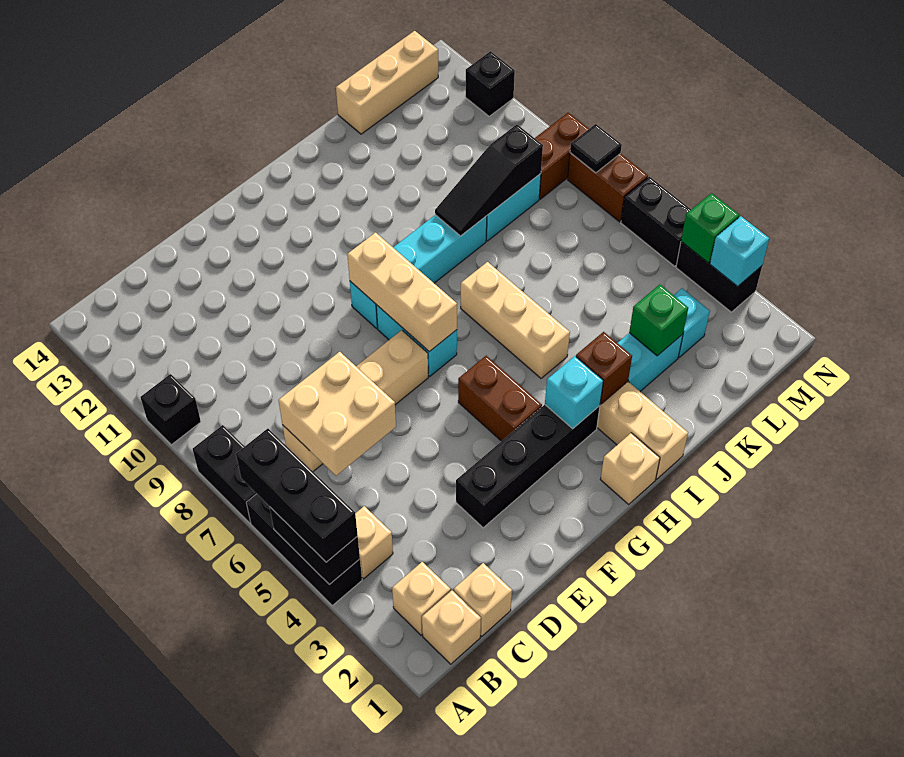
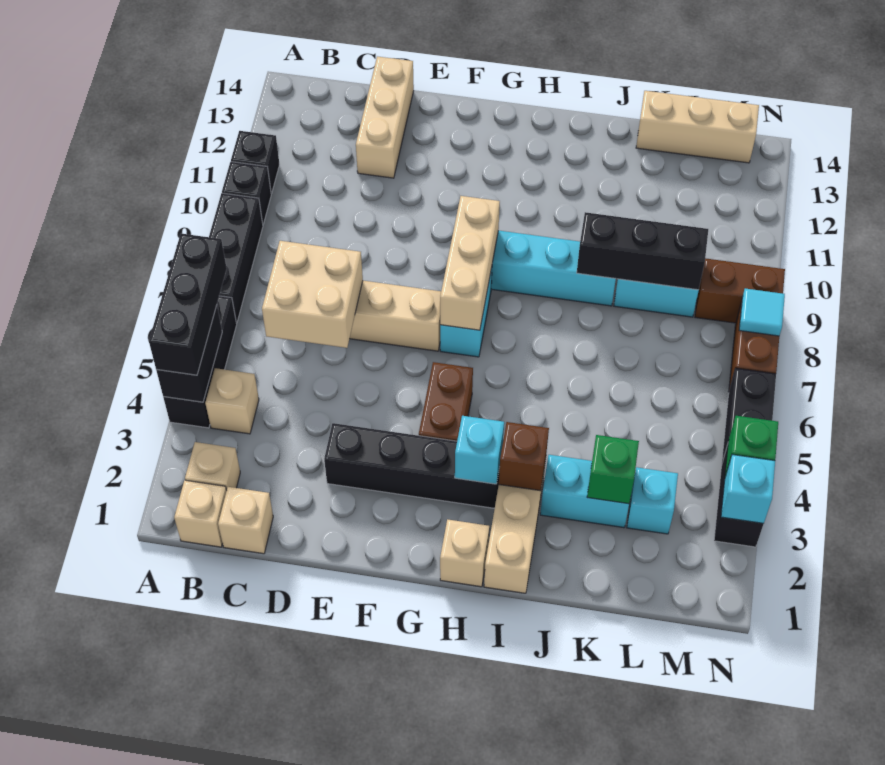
black brick A7:A8 level 1 -> black brick A7:A9 level 1
tan brick I5:I7 level 1 -> tan brick D12:D14 level 1
black slope J9:L9 level 2 top L -> black brick J9:L9 level 2
black tile N8 level 2 -> cyan tile N8 level 2
black brick N12 level 1 -> black brick A11 level 1

